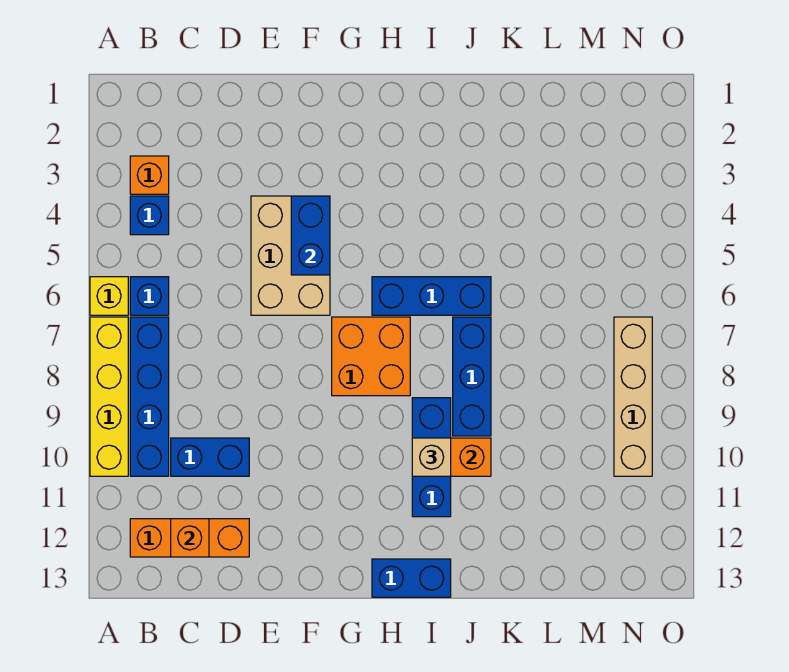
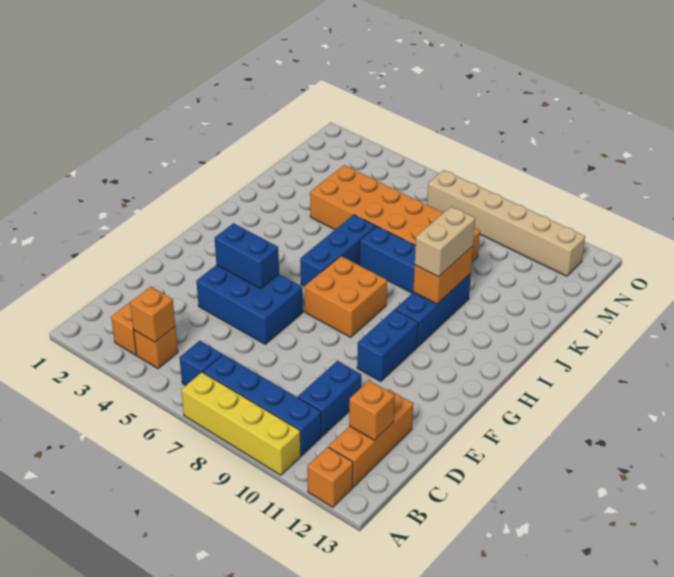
yellow brick A6 level 1 -> none
none -> orange brick A12 level 1
blue brick B4 level 1 -> orange brick B4 level 1
none -> orange brick B4 level 2
tan brick E4:F6 level 1 -> blue brick E4:F6 level 1
blue brick H13:I13 level 1 -> blue brick F10:G10 level 1
blue brick I9:I11 level 1 -> blue brick H10:J10 level 1
tan brick I10 level 3 -> tan brick I10:J10 level 3
none -> orange brick K4:L9 level 1
tan brick N7:N10 level 1 -> tan brick N7:N12 level 1

